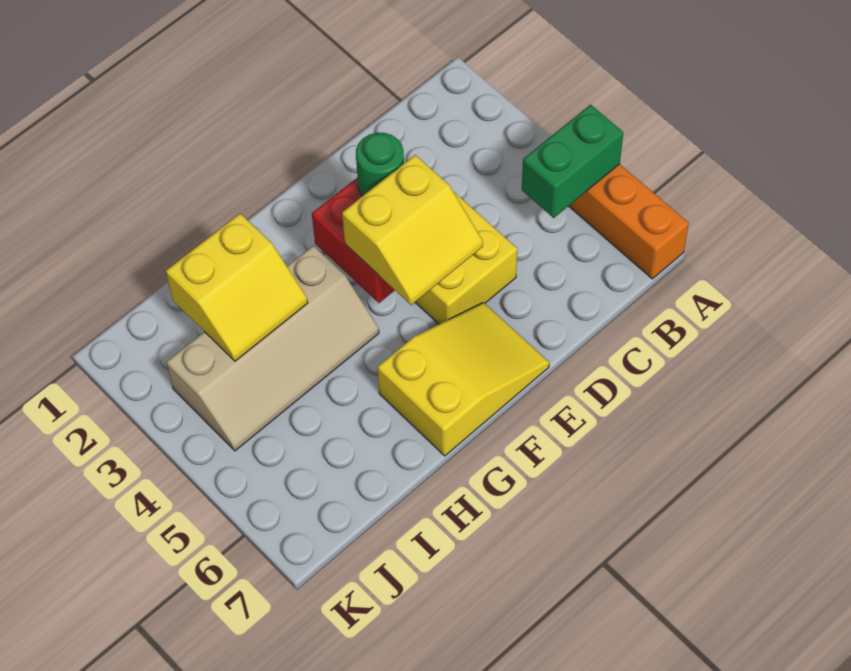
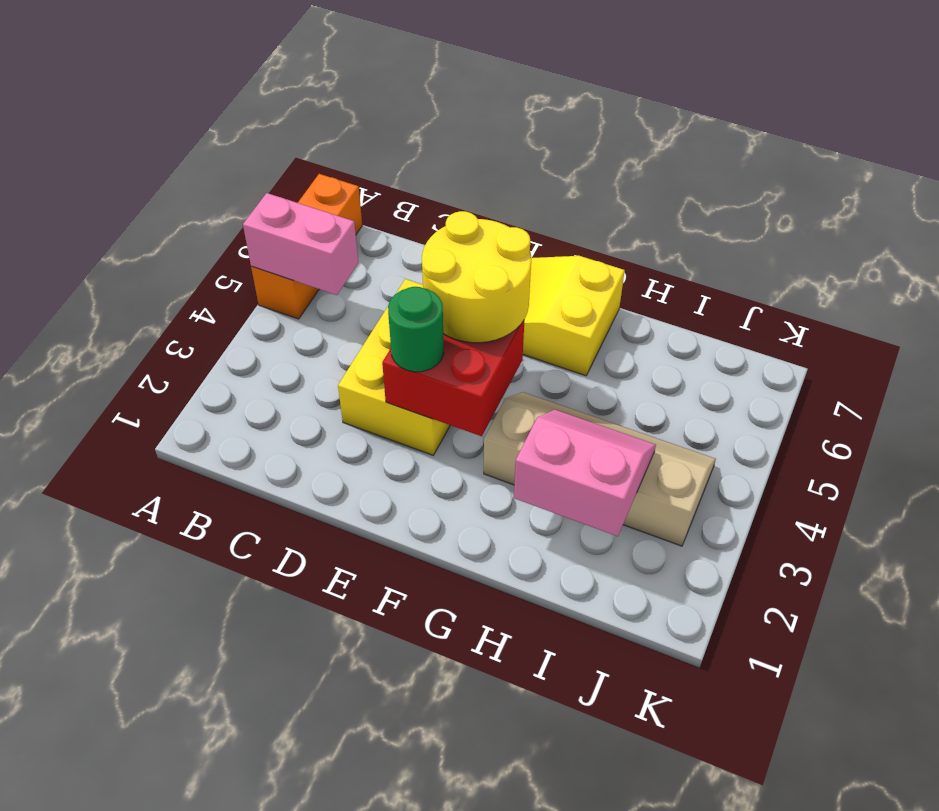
green brick A5:B5 level 2 -> pink brick A5:B5 level 2
yellow slope E4:F5 level 3 top 4 -> yellow round brick E4:F5 level 3
yellow slope H2:I3 level 2 top 2 -> pink slope H2:I3 level 2 top 2

